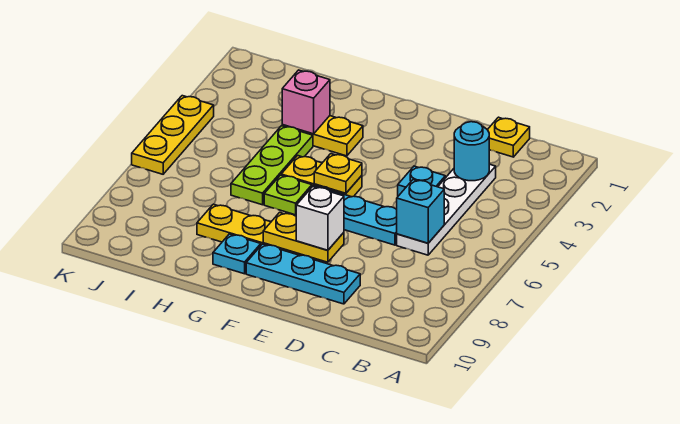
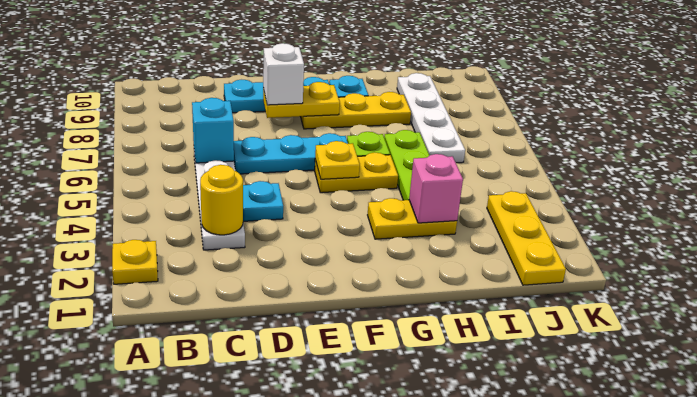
yellow plate C1 level 1 -> yellow plate A2 level 1
cyan round brick C3 level 2 -> yellow round brick C3 level 2
none -> white plate I6:I9 level 1
yellow plate K4:K6 level 1 -> yellow plate J1:J3 level 1

